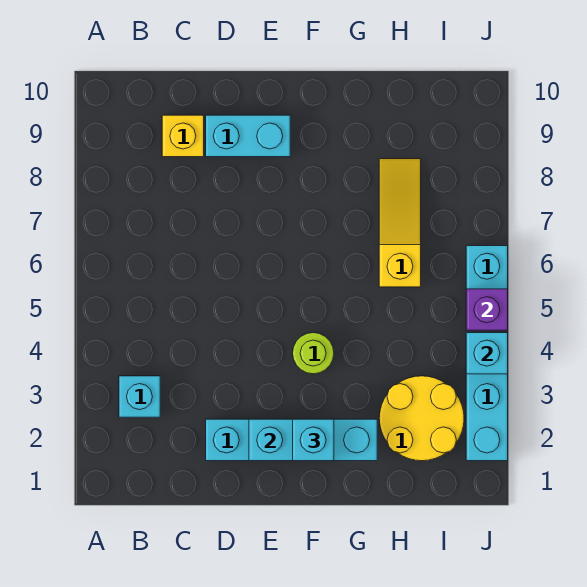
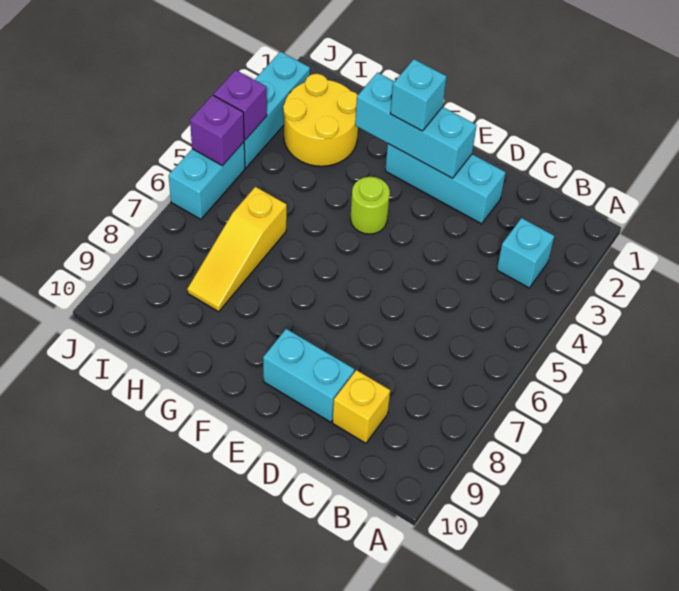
cyan brick J4 level 2 -> purple brick J4 level 2

